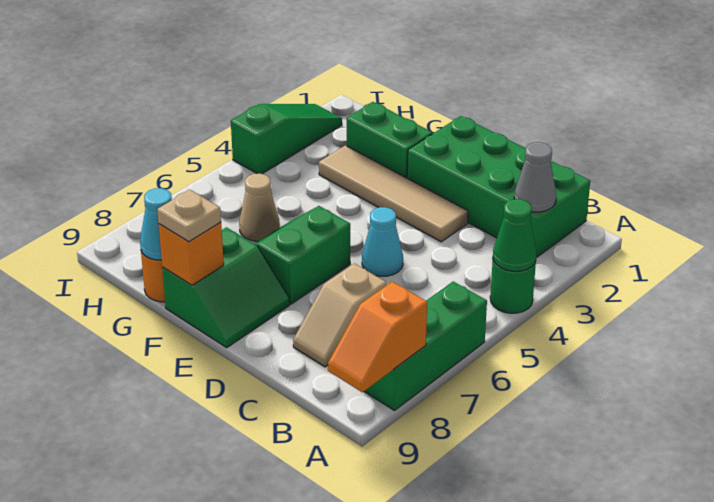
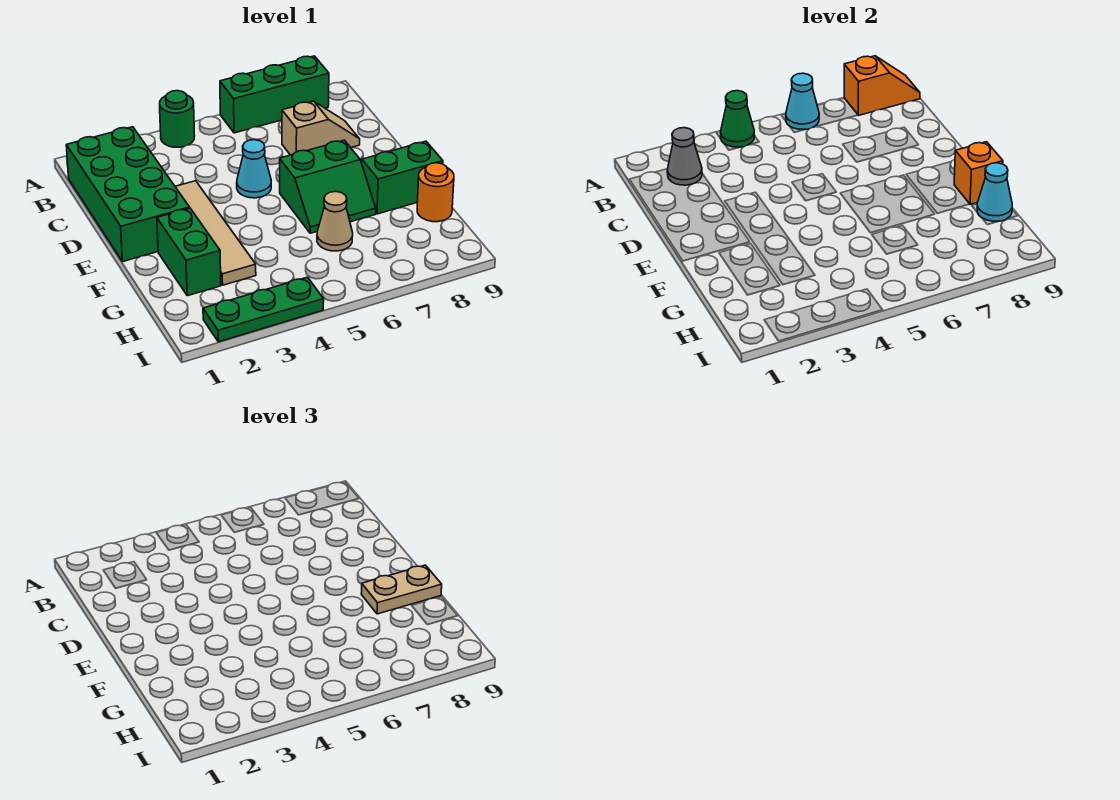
none -> cyan cone A6 level 2
tan plate F9 level 3 -> tan plate F8:F9 level 3
green slope I2:I4 level 1 top 4 -> green plate I2:I4 level 1

